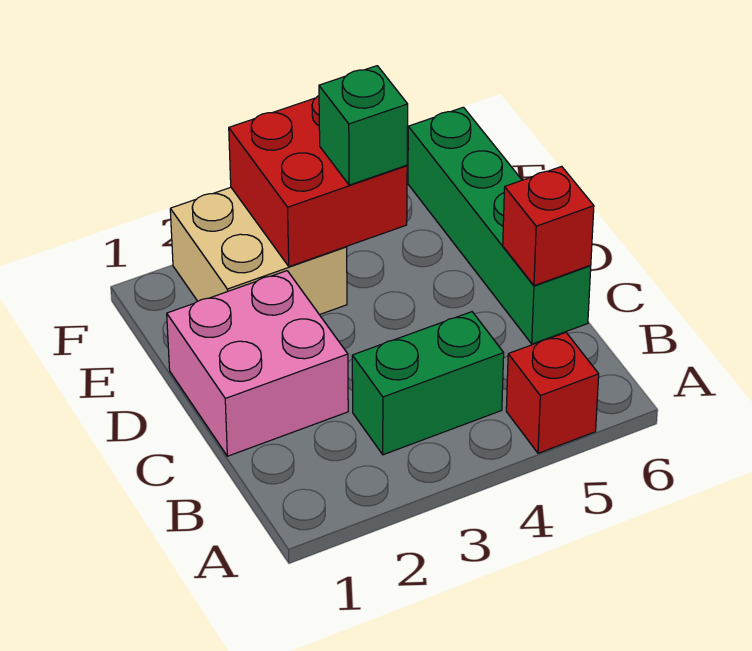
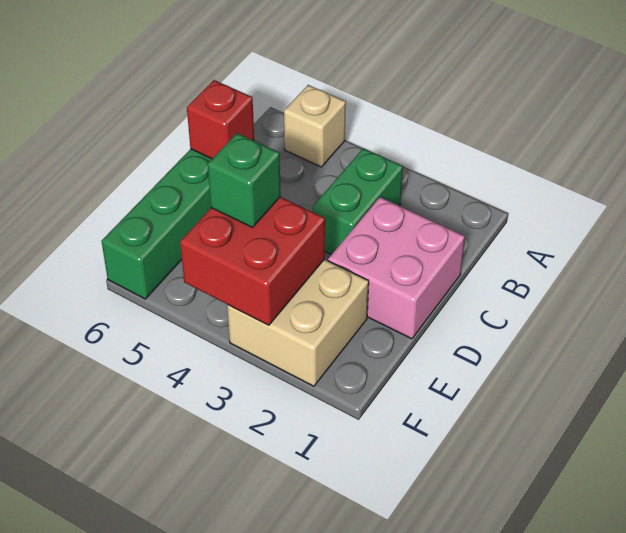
red brick A5 level 1 -> tan brick A5 level 1
green brick B3:B4 level 1 -> green brick B3:C3 level 1

